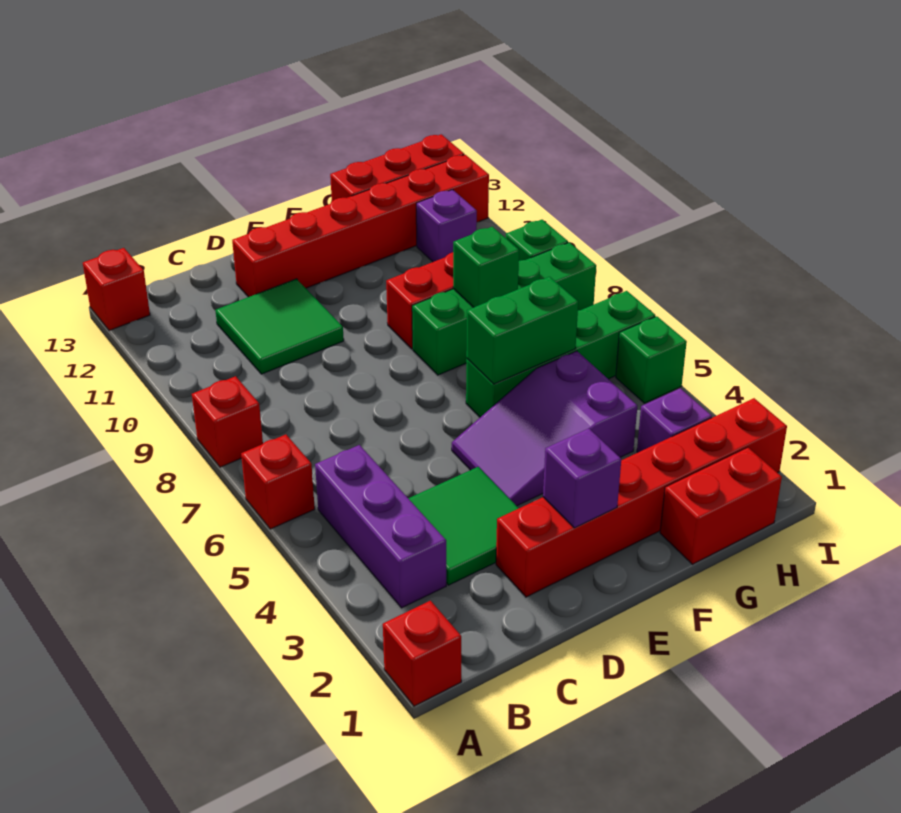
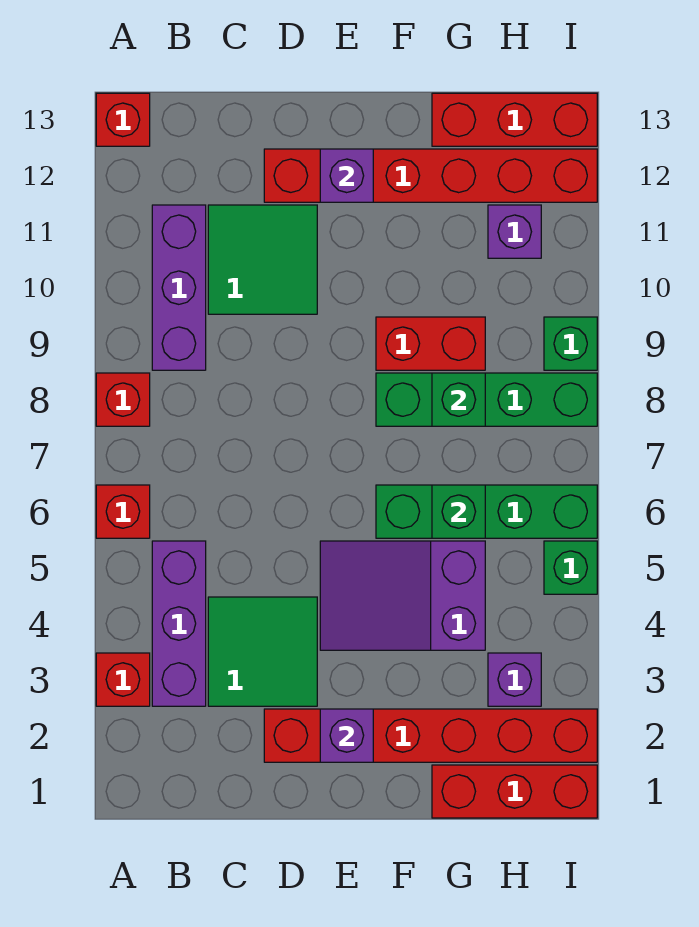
red brick A1 level 1 -> red brick A3 level 1
none -> purple brick B9:B11 level 1
none -> purple brick E12 level 2
green brick F6:G6 level 2 -> green brick G6 level 2
red brick G1:H1 level 1 -> red brick G1:I1 level 1

